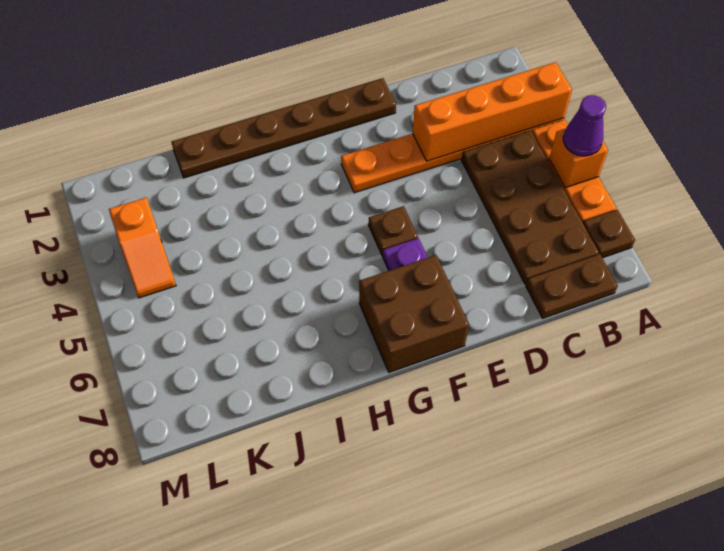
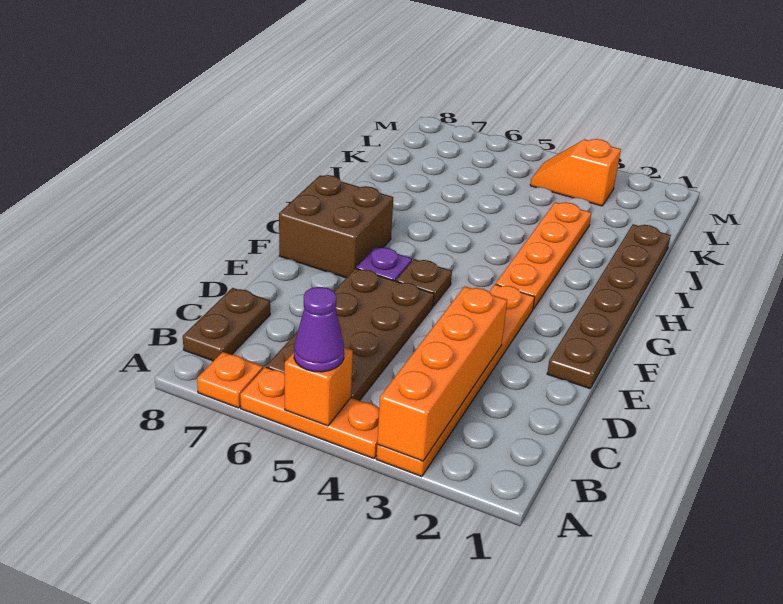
brown plate A7 level 1 -> orange plate A7 level 1
brown plate B4:C7 level 1 -> brown plate B5:E6 level 1
none -> orange plate G3:J3 level 1

